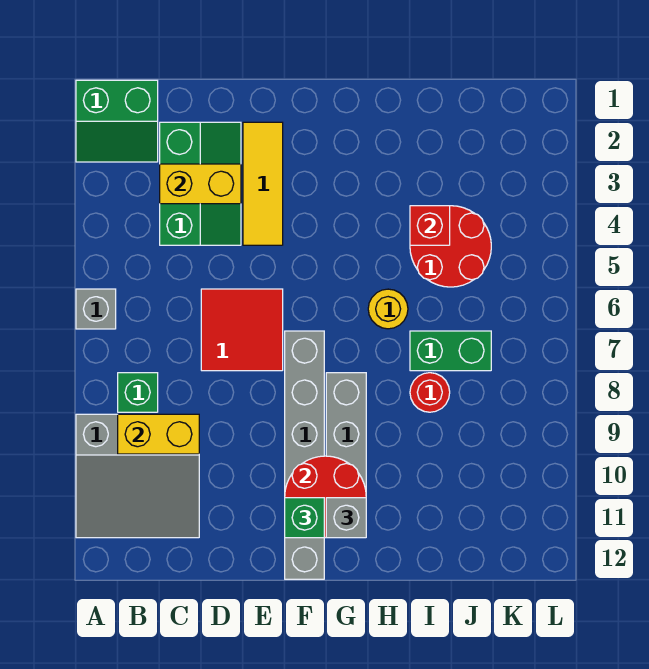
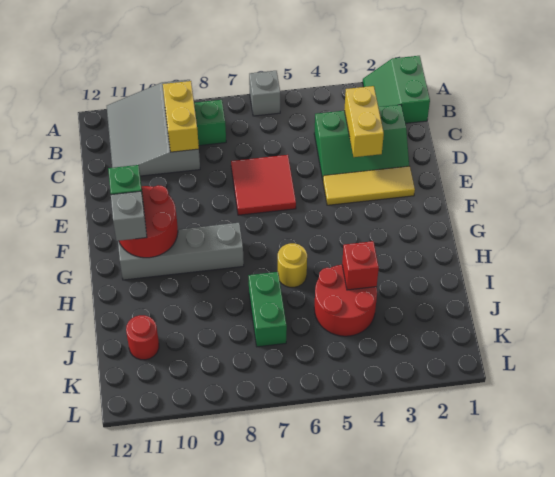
grey brick F7:F12 level 1 -> none
red round brick I8 level 1 -> red round brick J11 level 1

